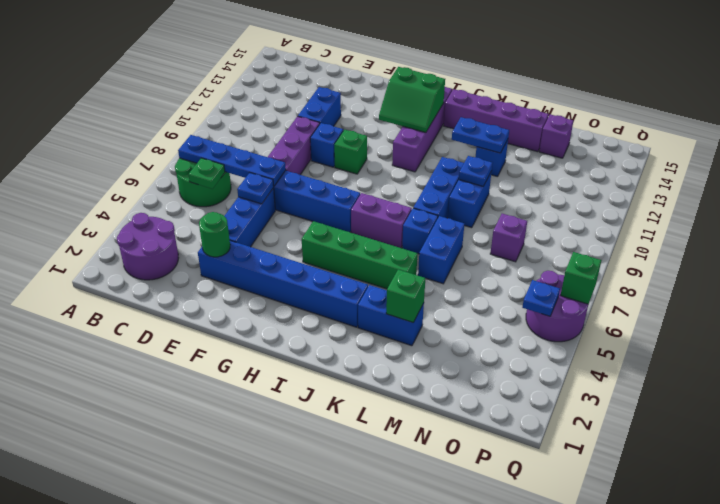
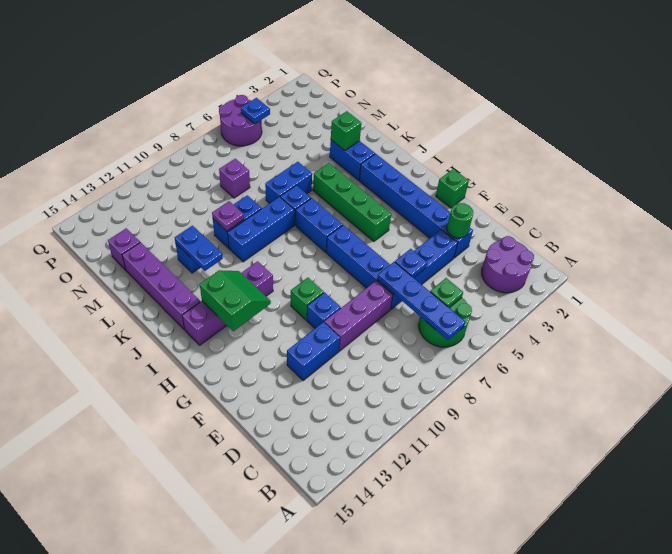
purple brick I7:J7 level 1 -> blue brick I7:J7 level 1
blue plate L10 level 2 -> purple plate L10 level 2
green brick Q6 level 2 -> green brick G1 level 1

